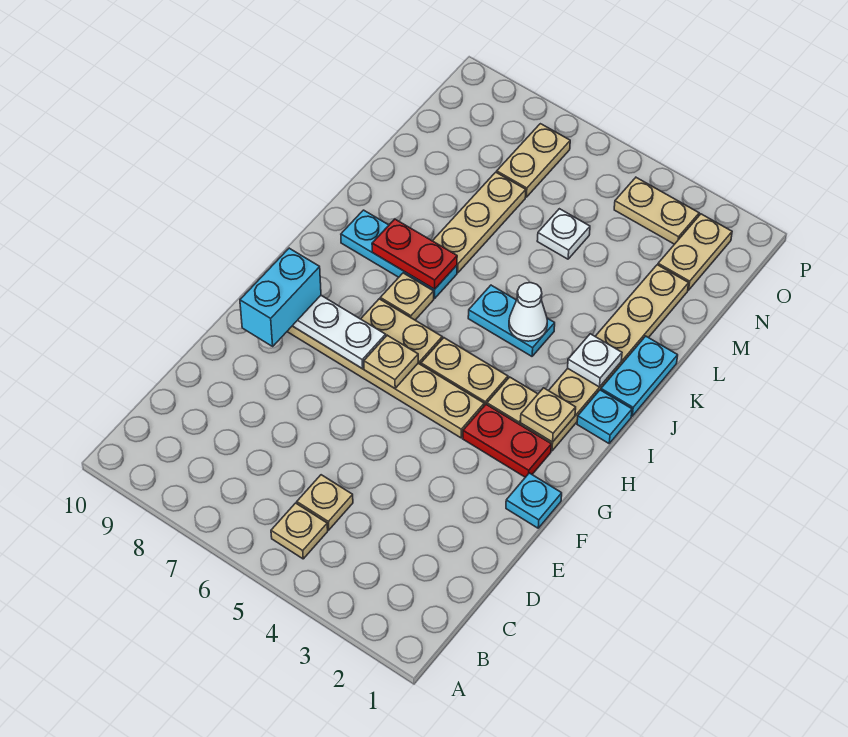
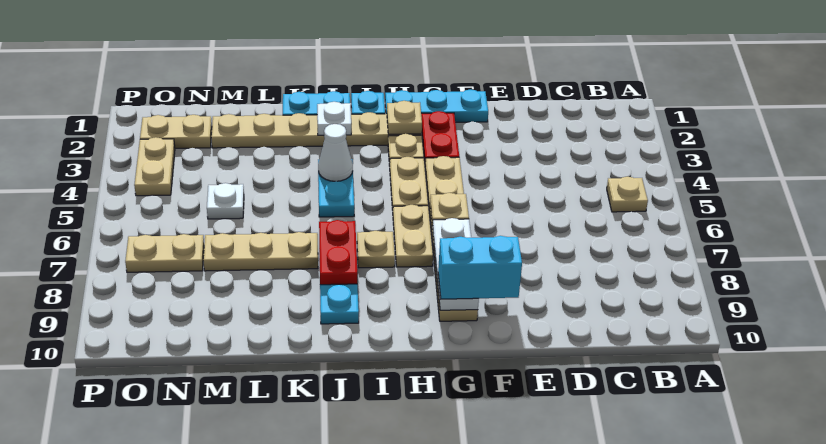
tan plate C5 level 1 -> none
cyan plate F1 level 1 -> cyan plate F1:H1 level 1

